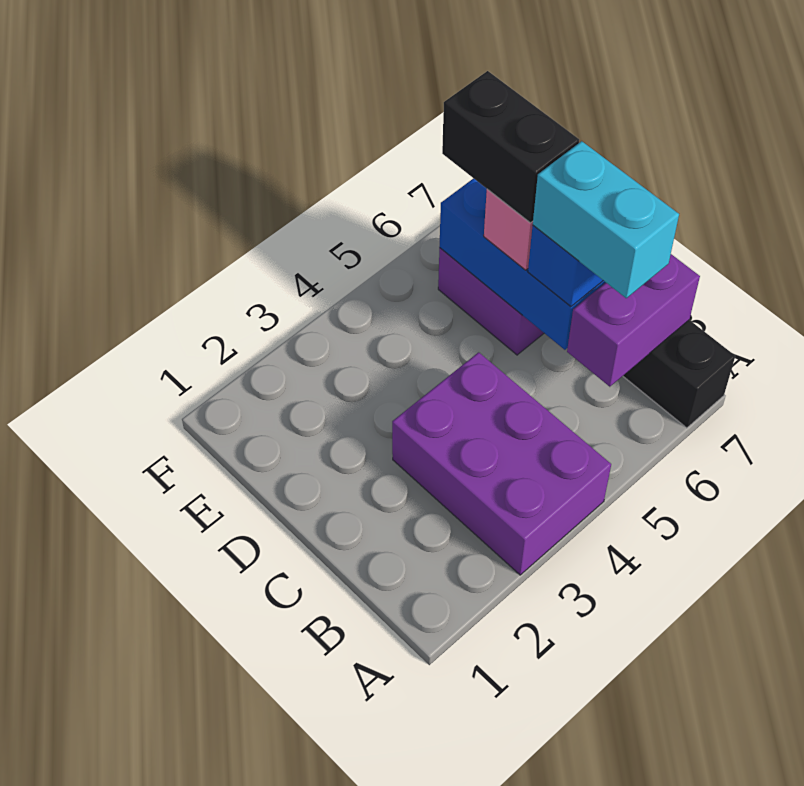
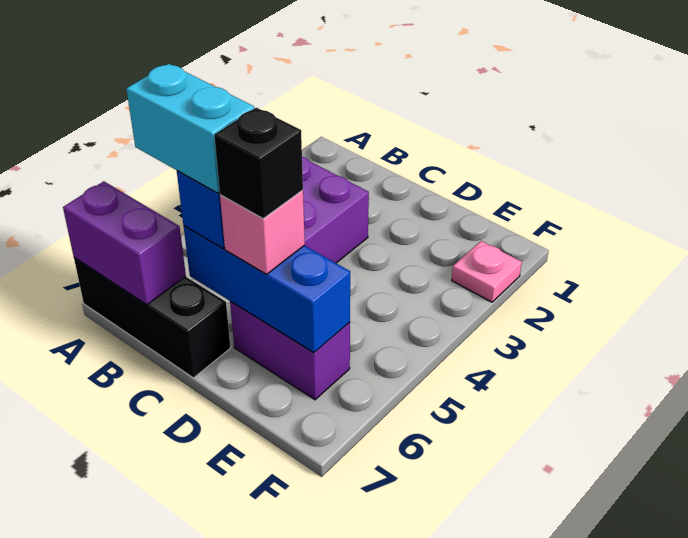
purple brick B6:B7 level 2 -> purple brick A7:B7 level 2
black brick D6:E6 level 4 -> black brick D6 level 4
none -> pink plate F2 level 1

